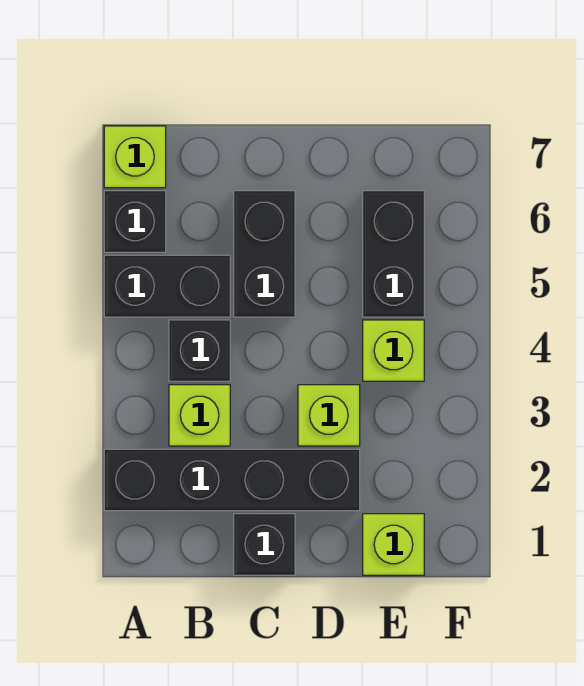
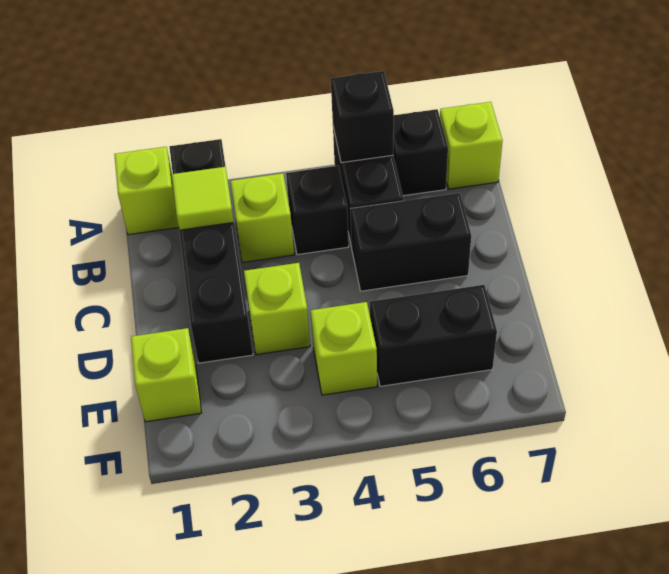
none -> lime brick A1 level 1
none -> lime tile B2 level 2
black brick C1 level 1 -> black brick A5 level 2

